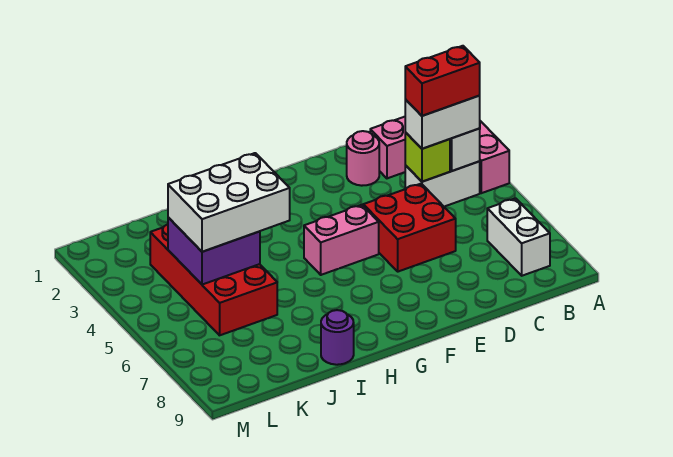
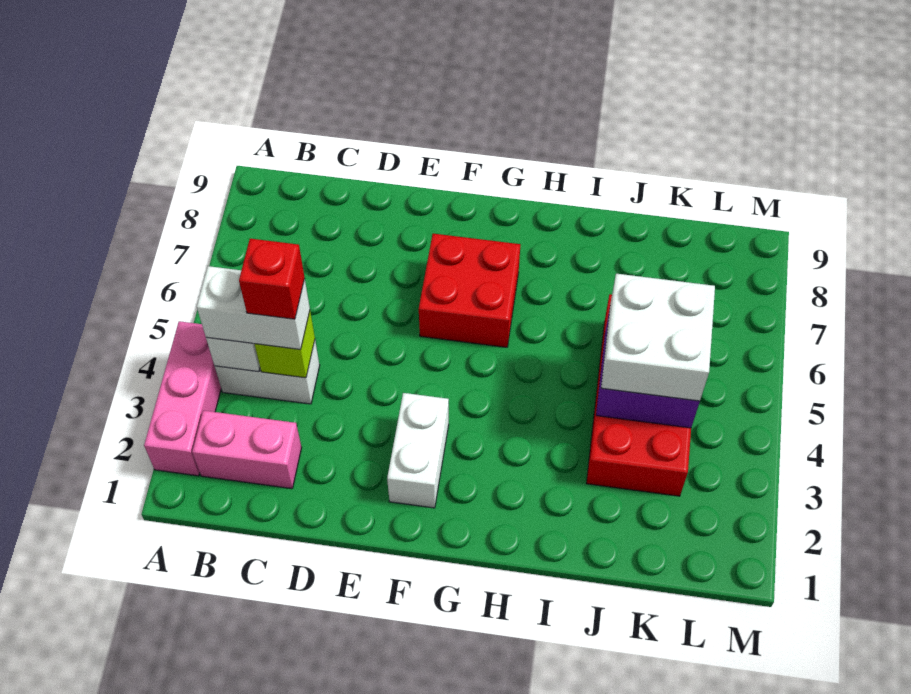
red brick B4:C4 level 4 -> red brick C4 level 4
white brick B7:B8 level 1 -> white brick F2:F3 level 1
pink round brick D2 level 1 -> none
red brick D5:E6 level 1 -> red brick F6:G7 level 1
pink brick F5:G5 level 1 -> none
white brick I4:K5 level 3 -> white brick J4:K5 level 3
purple round brick I9 level 1 -> none

